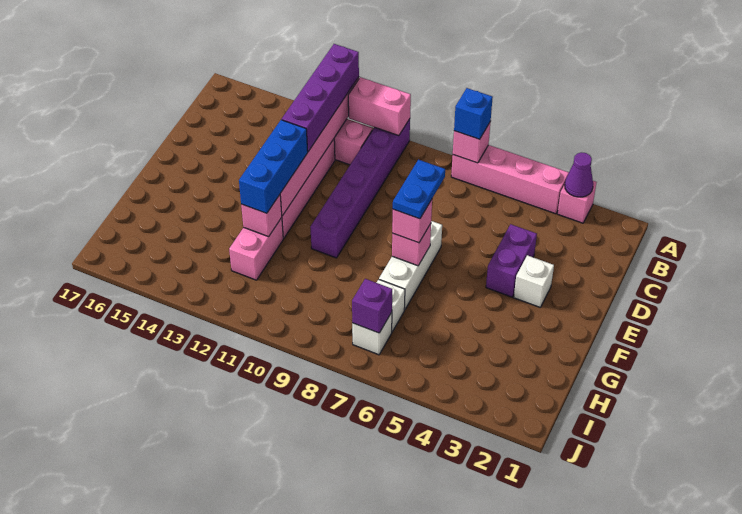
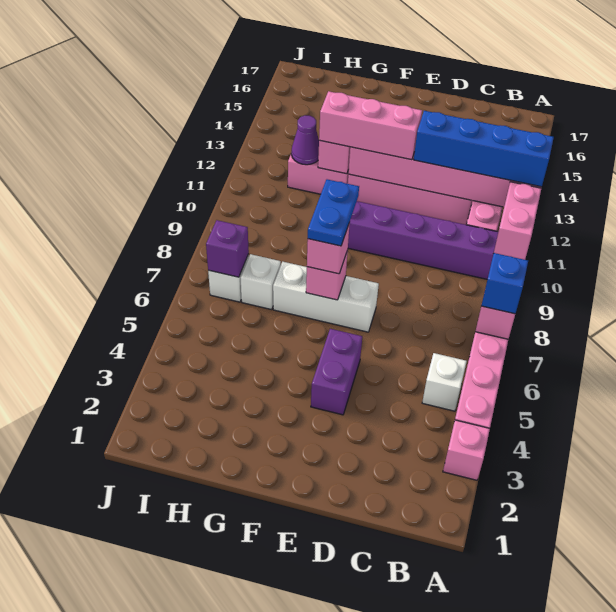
purple cone A3 level 2 -> purple cone H12 level 2
purple brick A12:D12 level 3 -> blue brick A12:D12 level 3
purple brick D4:E4 level 1 -> purple brick E4:E5 level 1
white brick E3 level 1 -> white brick B5 level 1
blue plate E7:F7 level 4 -> blue plate F7:F8 level 4
blue brick E12:G12 level 3 -> pink brick E12:G12 level 3

